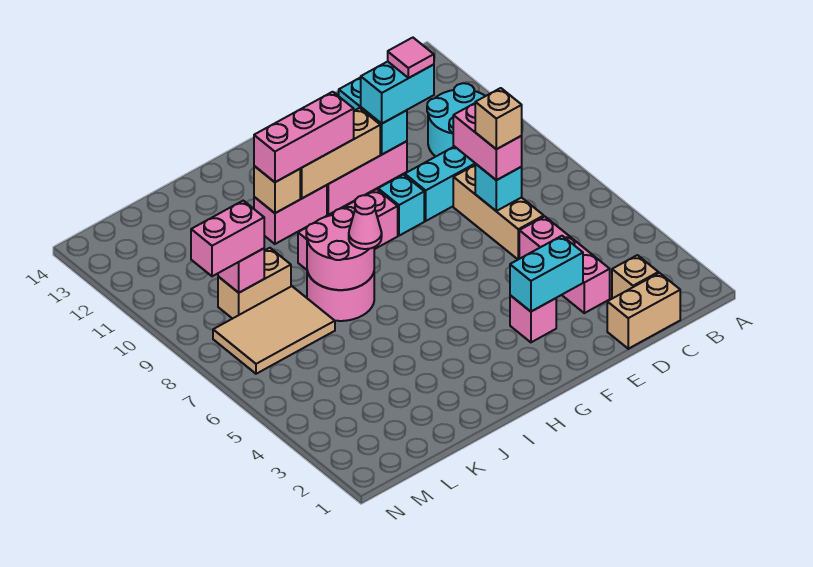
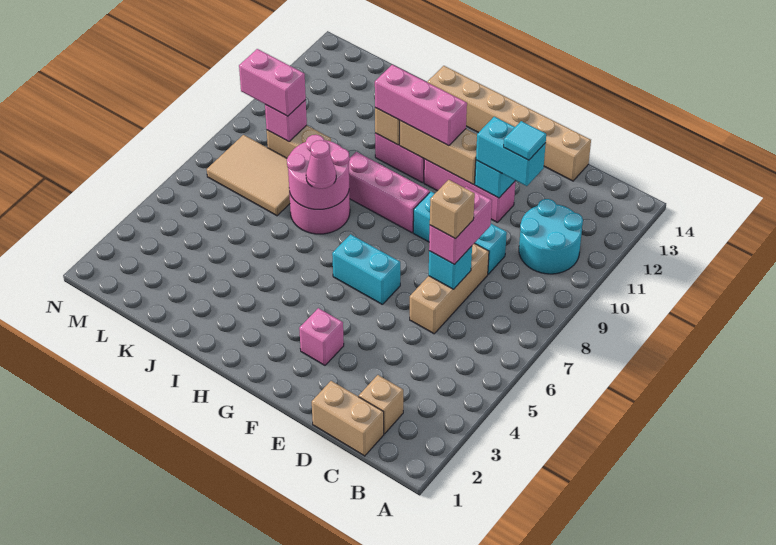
pink brick D3:D5 level 1 -> none
pink tile D11 level 4 -> cyan tile D11 level 4
none -> tan brick D14:I14 level 1
cyan brick E3:F3 level 2 -> cyan brick F6:G6 level 1

